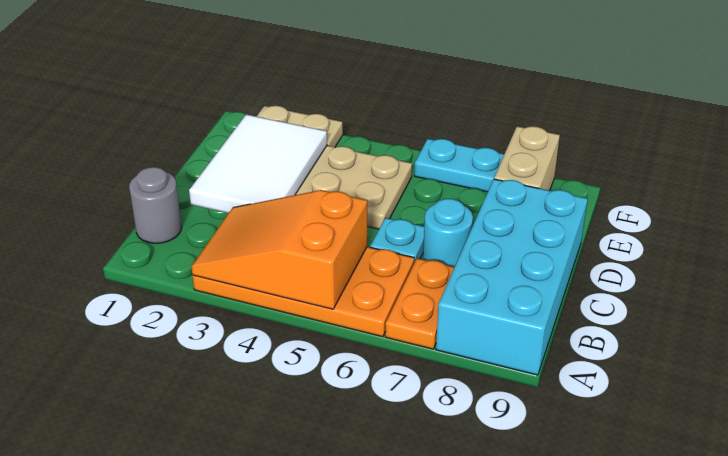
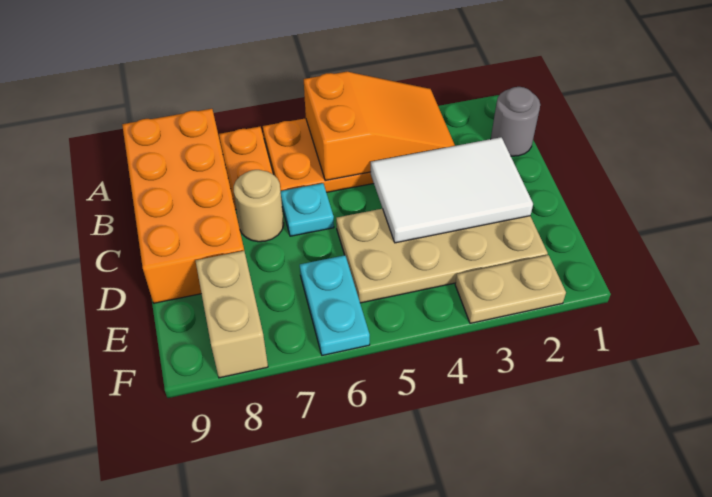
cyan brick A8:D9 level 1 -> orange brick A8:D9 level 1
white tile C2:E3 level 2 -> white tile C2:D4 level 2
cyan round brick C7 level 1 -> tan round brick C7 level 1
cyan plate F6:F7 level 1 -> cyan plate E6:F6 level 1

